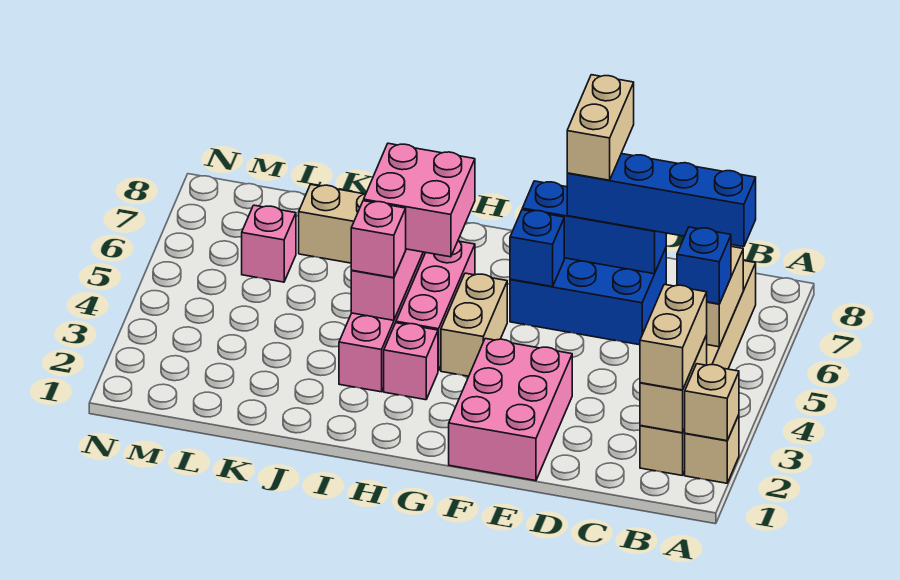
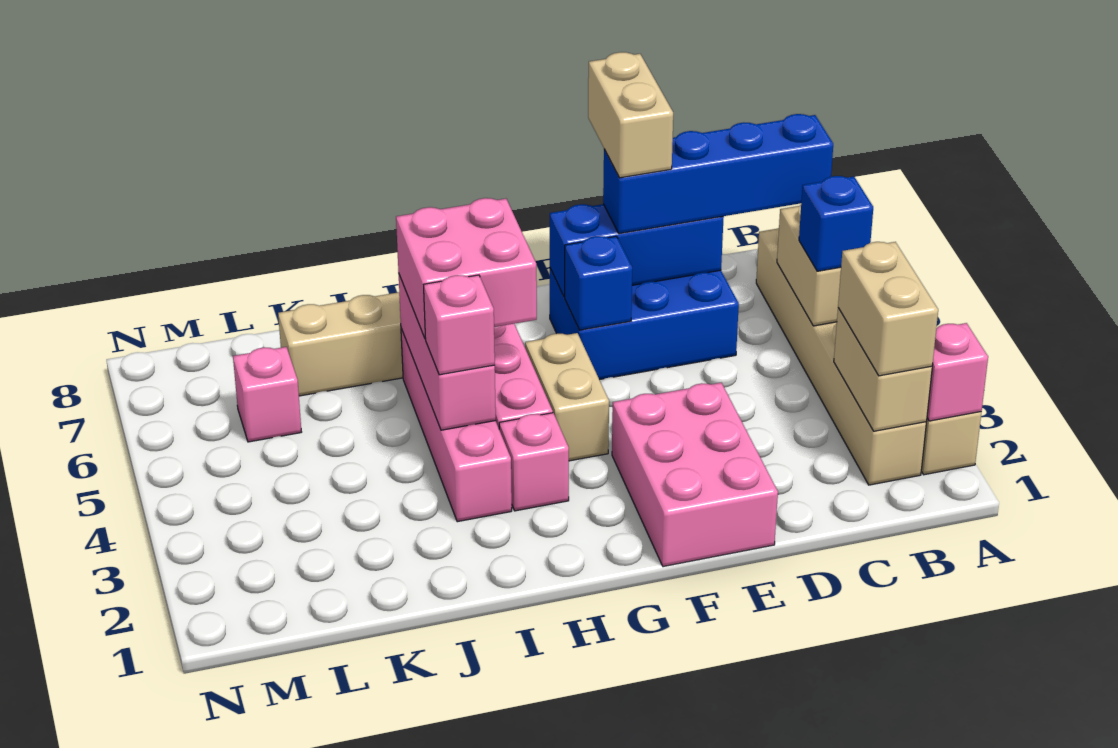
tan brick A2 level 2 -> pink brick A2 level 2

